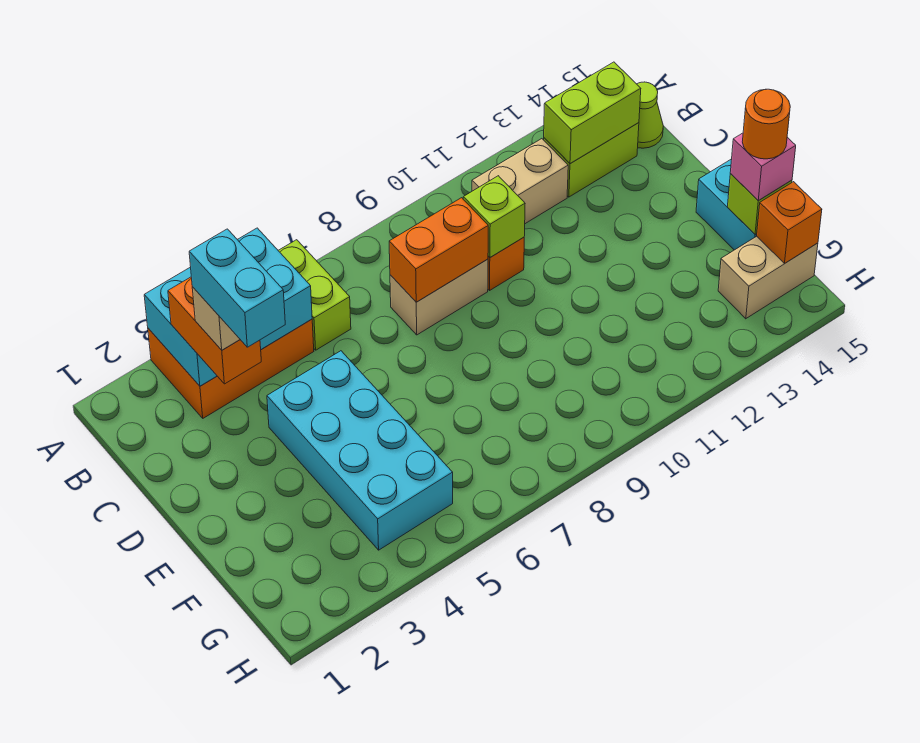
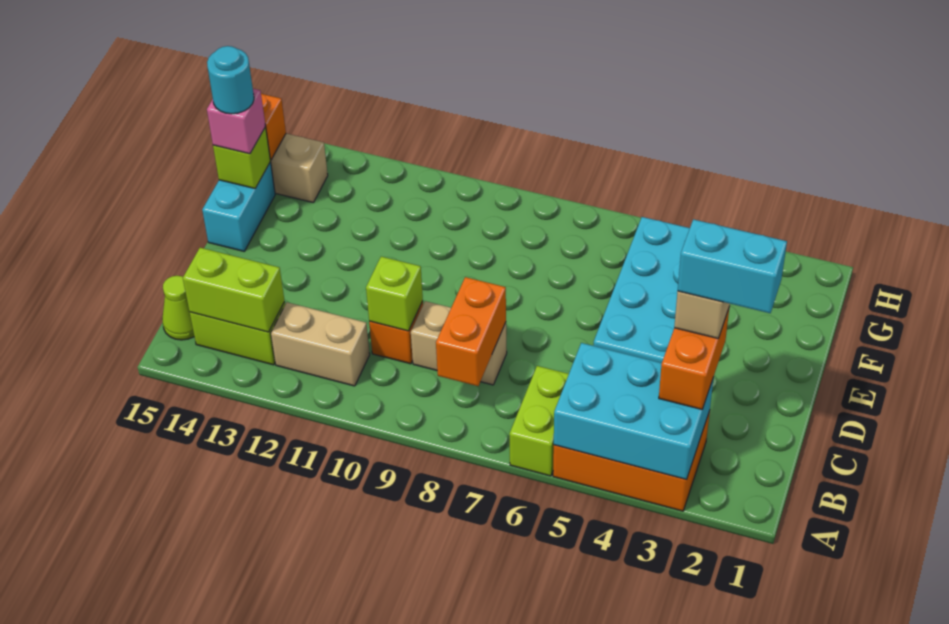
cyan brick C3:D3 level 5 -> cyan brick C2:C3 level 5
orange brick C8:C9 level 2 -> orange brick B8:C8 level 2
orange round brick F15 level 4 -> cyan round brick F15 level 4

